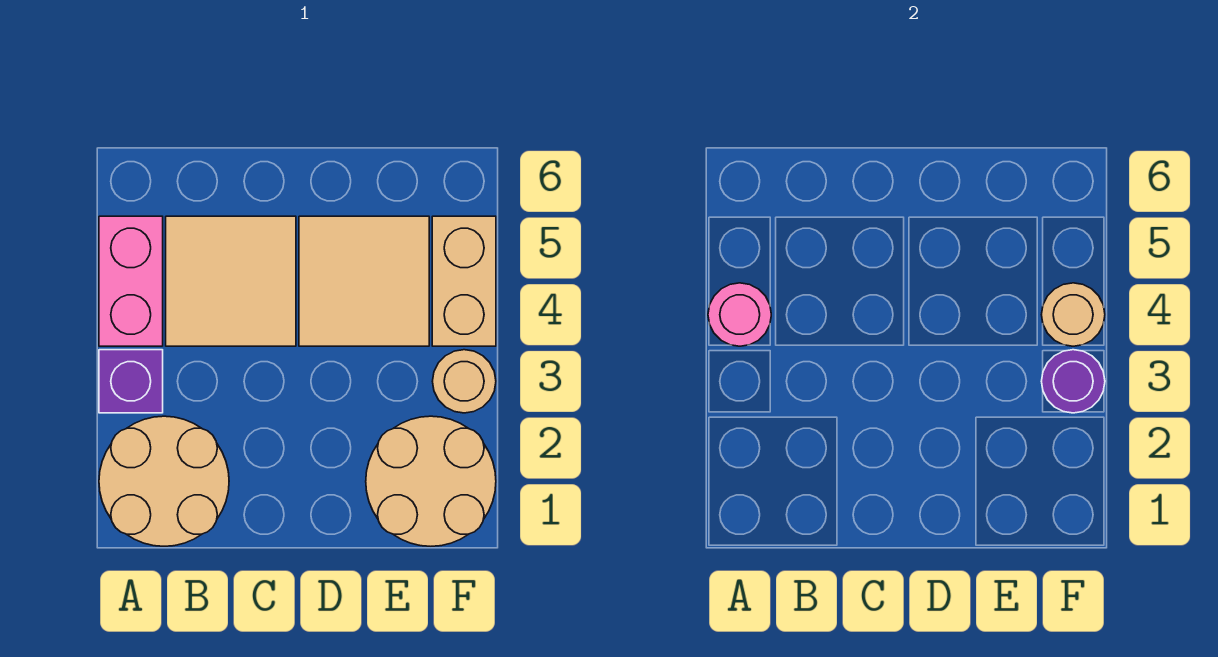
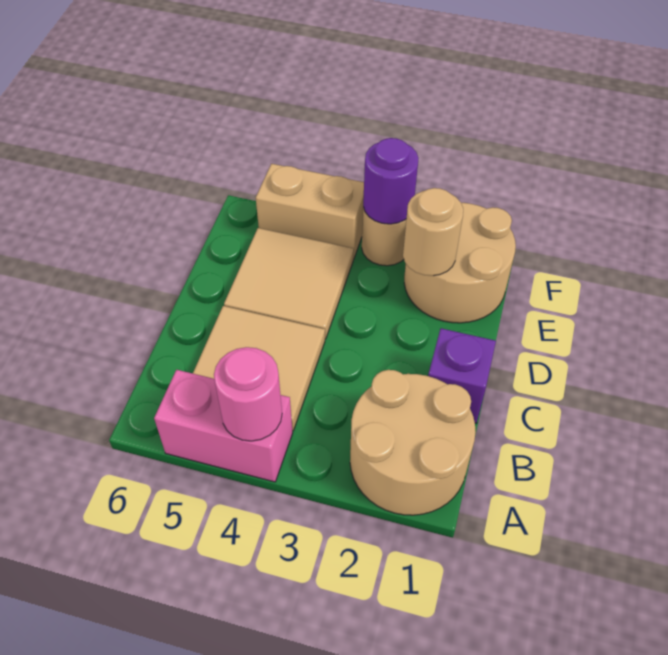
purple brick A3 level 1 -> purple brick C1 level 1
tan round brick F4 level 2 -> tan round brick E2 level 2

